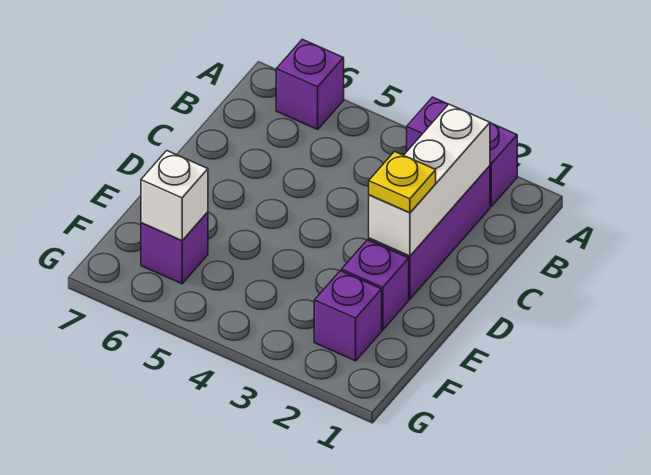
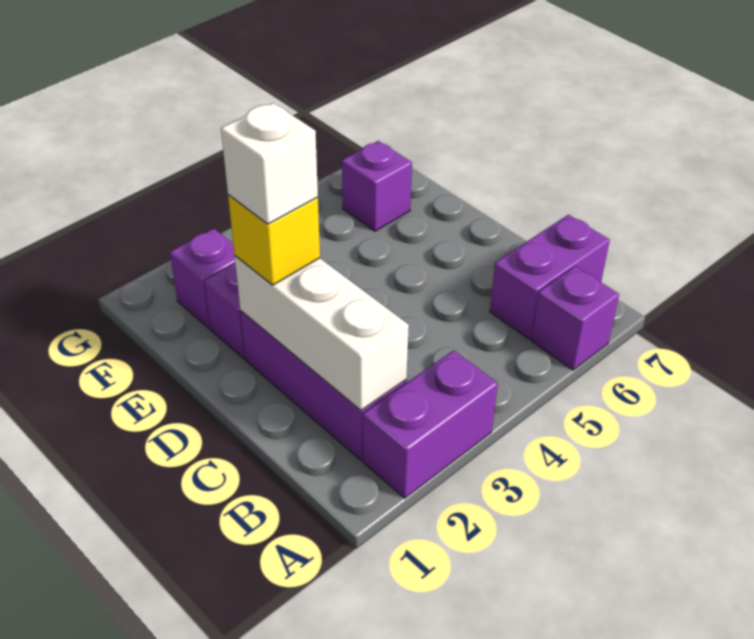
none -> purple brick B6:B7 level 1
yellow plate D2 level 3 -> yellow brick D2 level 3
white brick F6 level 2 -> white brick D2 level 4

